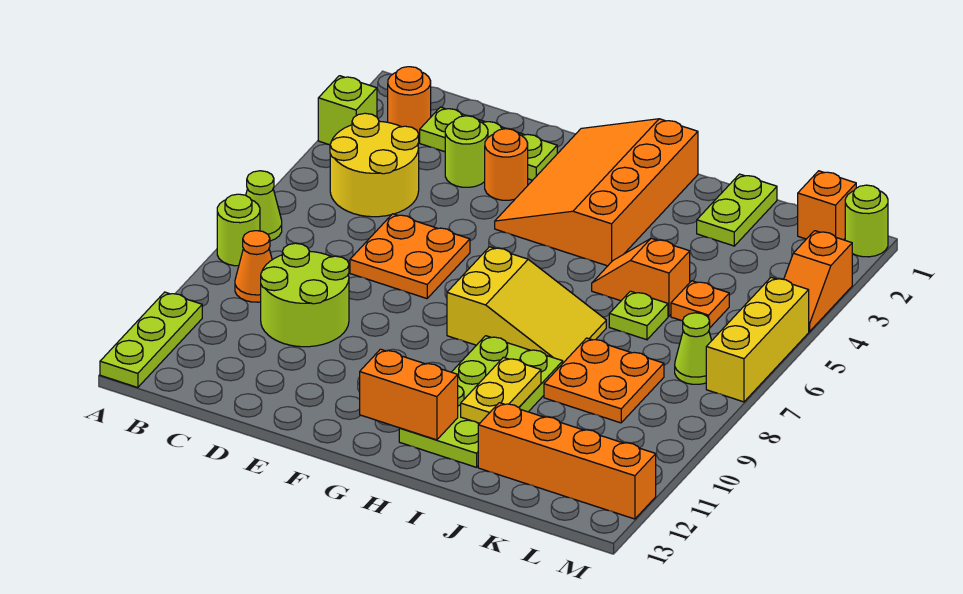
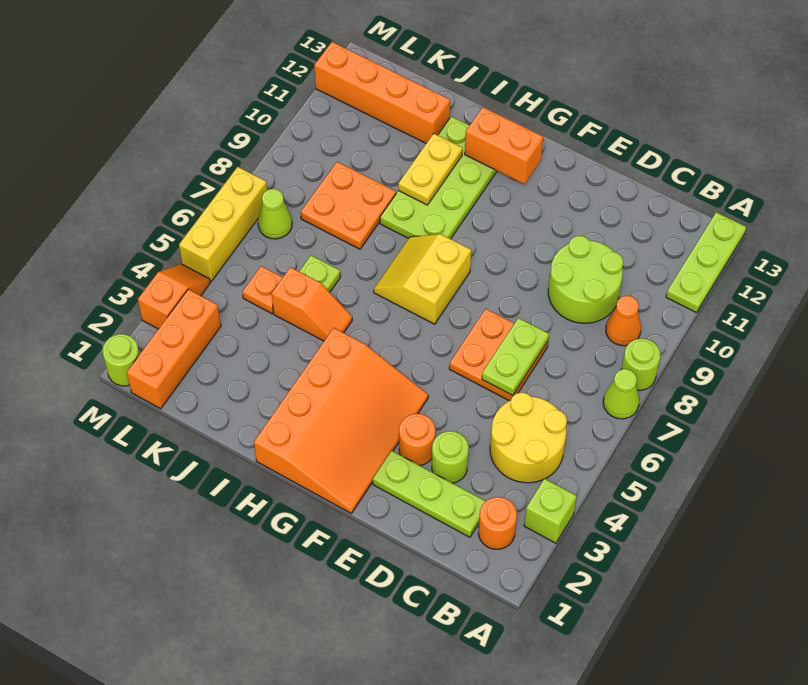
yellow slope G7:I8 level 1 top G -> yellow slope G7:H8 level 1 top G
lime plate J1:J2 level 1 -> lime plate D6:D7 level 2
orange brick L1 level 1 -> orange brick L1:L3 level 1

